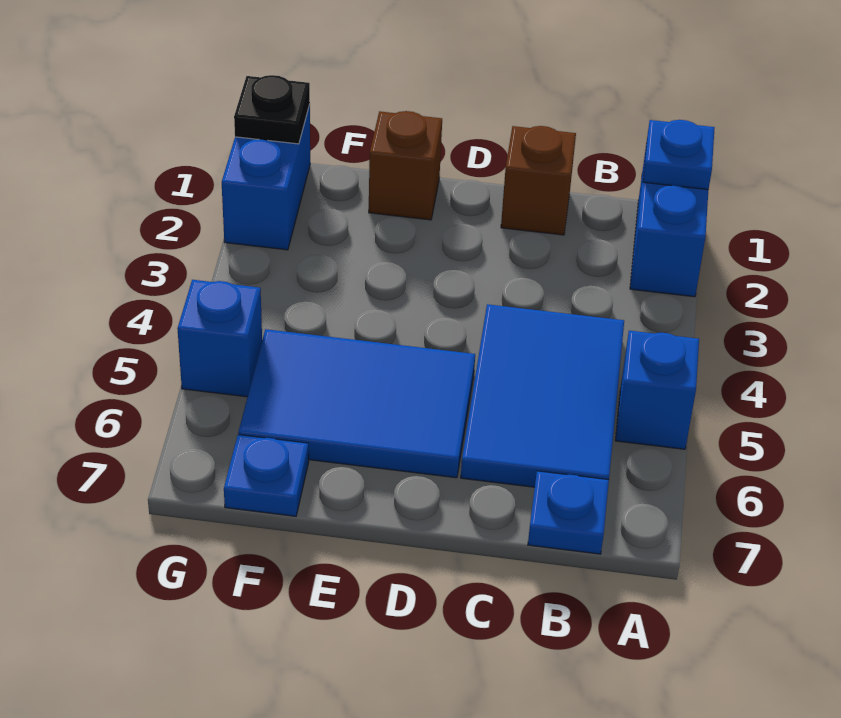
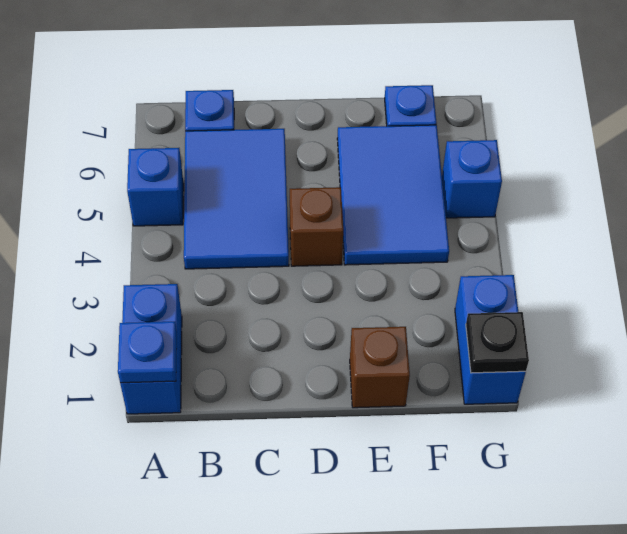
brown brick C1 level 1 -> brown brick D4 level 1
blue tile D5:F6 level 1 -> blue tile E4:F6 level 1

